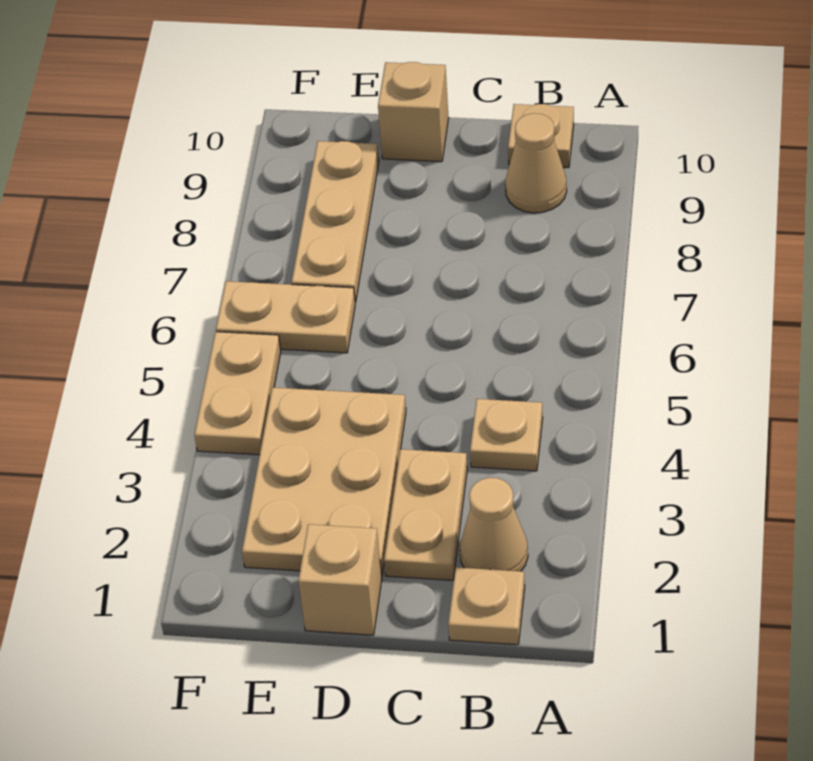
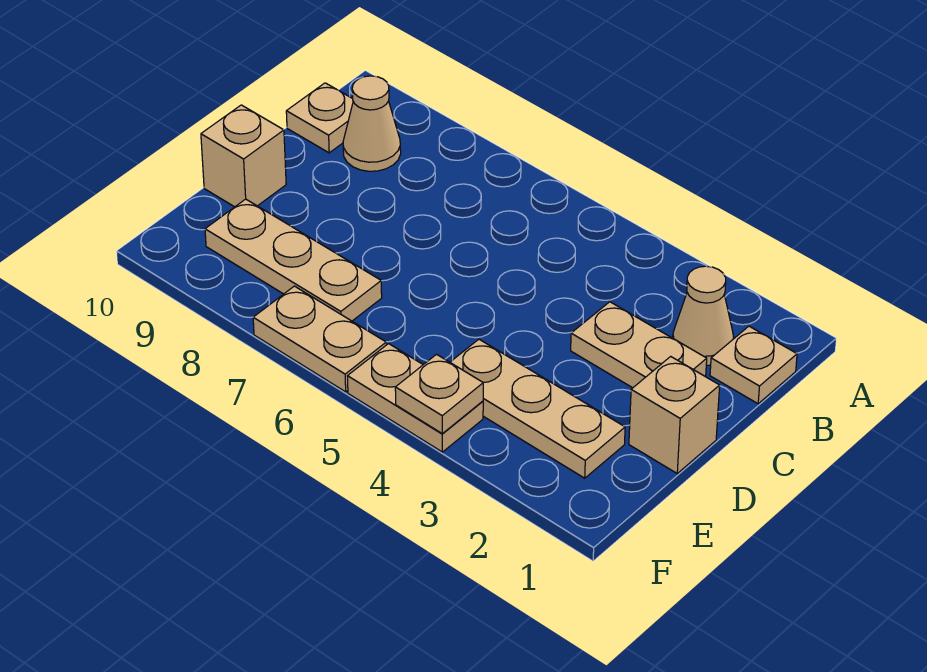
tan plate B4 level 1 -> tan plate F4 level 2
tan plate D2:E4 level 1 -> tan plate E2:E4 level 1
tan plate E6:F6 level 1 -> tan plate F6:F7 level 1

